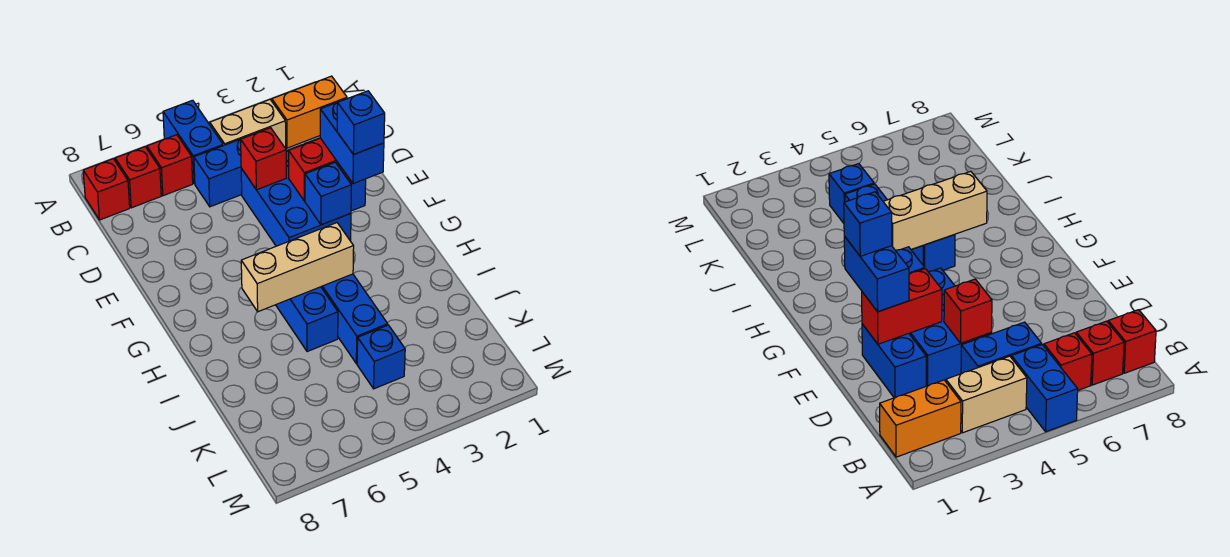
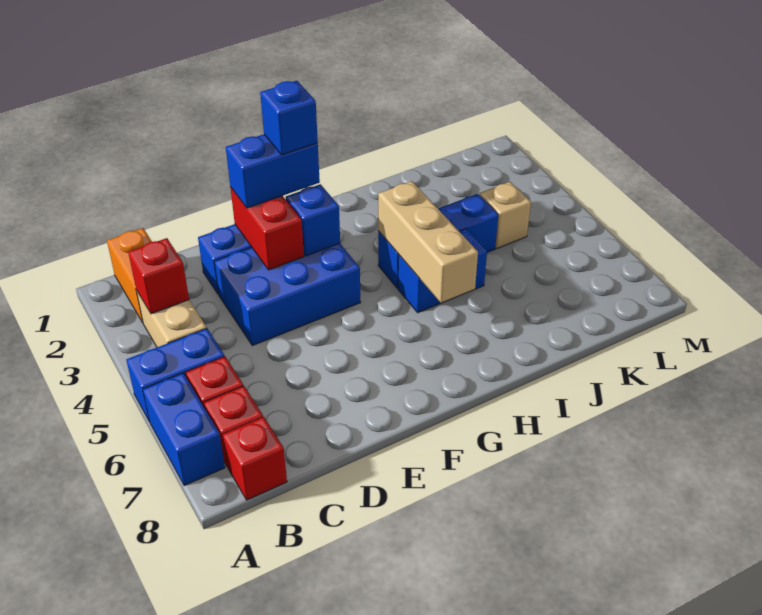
blue brick C4:C5 level 1 -> blue brick A6:A7 level 1
red brick D4 level 2 -> red brick B3 level 2
blue brick K4 level 1 -> tan brick K4 level 1

